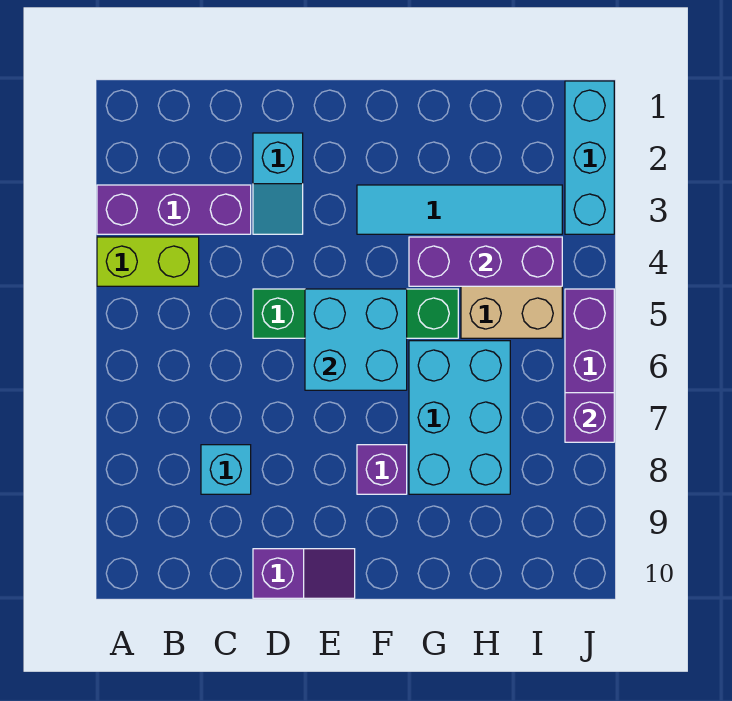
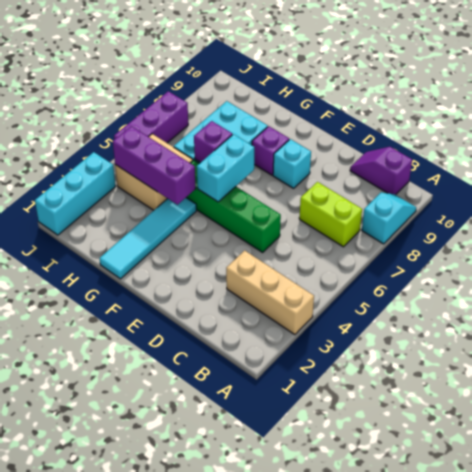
purple brick A3:C3 level 1 -> tan brick A3:C3 level 1
lime brick A4:B4 level 1 -> lime brick B7:C7 level 1
cyan brick C8 level 1 -> cyan brick E8 level 1
cyan slope D2:D3 level 1 top 2 -> cyan slope A8:A9 level 1 top 8
purple slope D10:E10 level 1 top D -> purple slope B10:C10 level 1 top B
cyan brick E5:F6 level 2 -> cyan brick F5:F6 level 2
cyan tile F3:I3 level 1 -> cyan tile G1:G4 level 1
purple brick J7 level 2 -> purple brick G6 level 2

